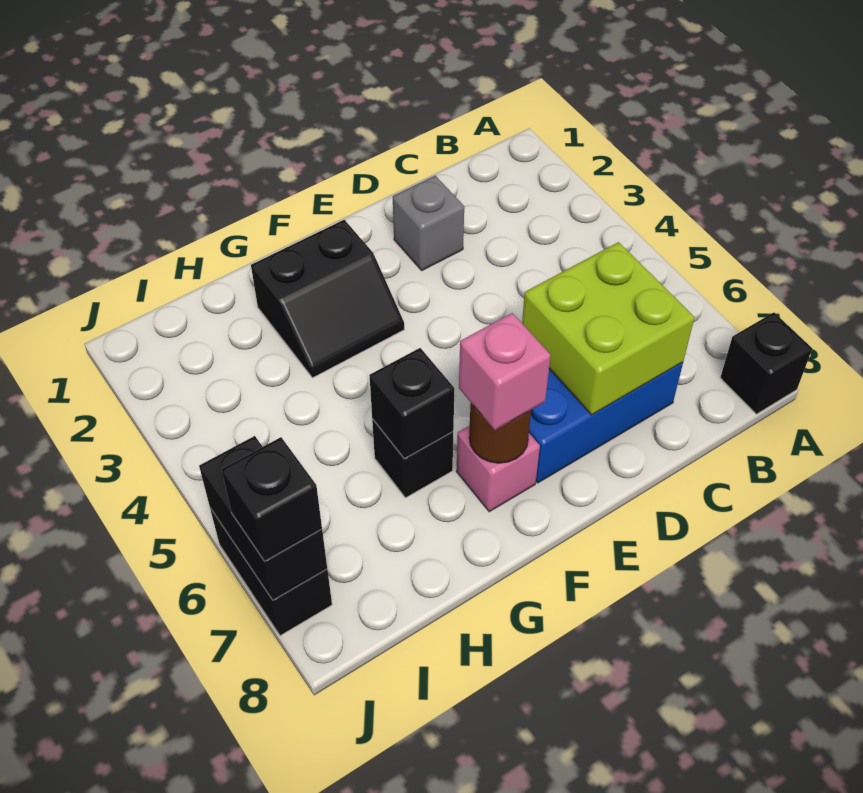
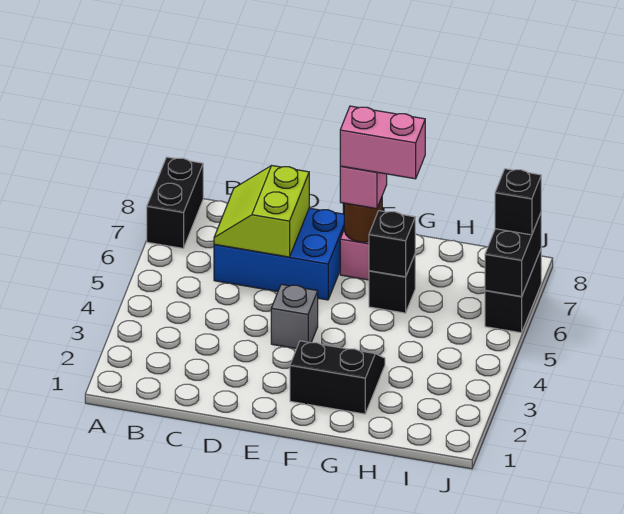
black brick A8 level 1 -> black brick A7:A8 level 1
lime brick C6:D7 level 2 -> lime slope C6:D7 level 2 top D
grey brick D2 level 1 -> grey brick E4 level 1
none -> pink brick F7:G7 level 4

